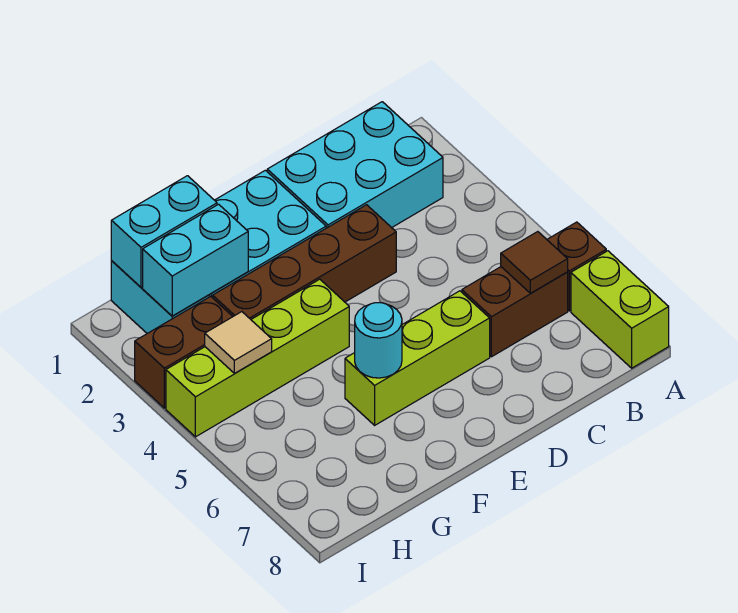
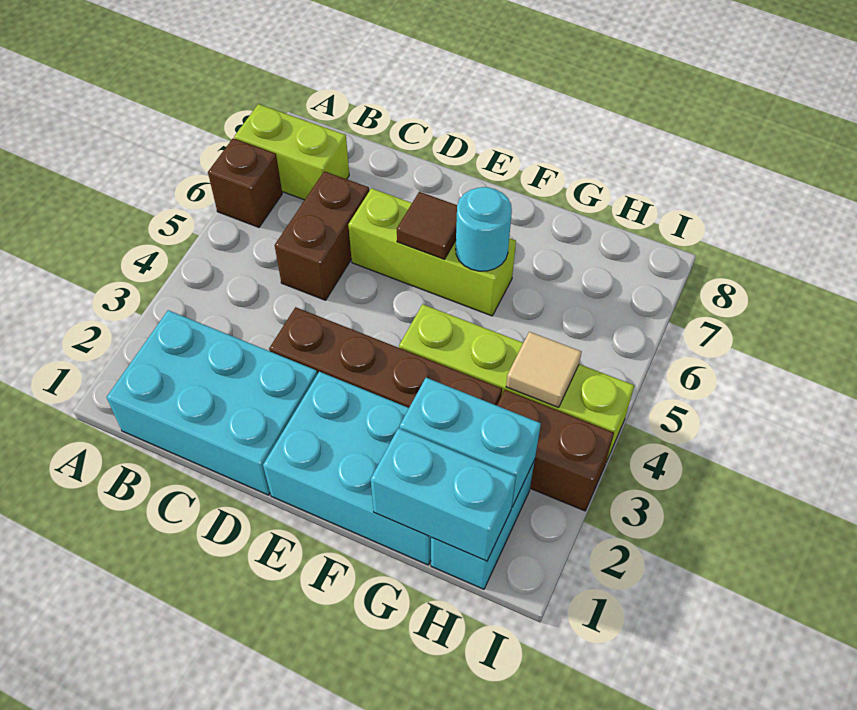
lime brick A7:A8 level 1 -> lime brick A7:B7 level 1
brown brick B6:C6 level 1 -> brown brick C5:C6 level 1
brown tile B6 level 2 -> brown tile E6 level 2

